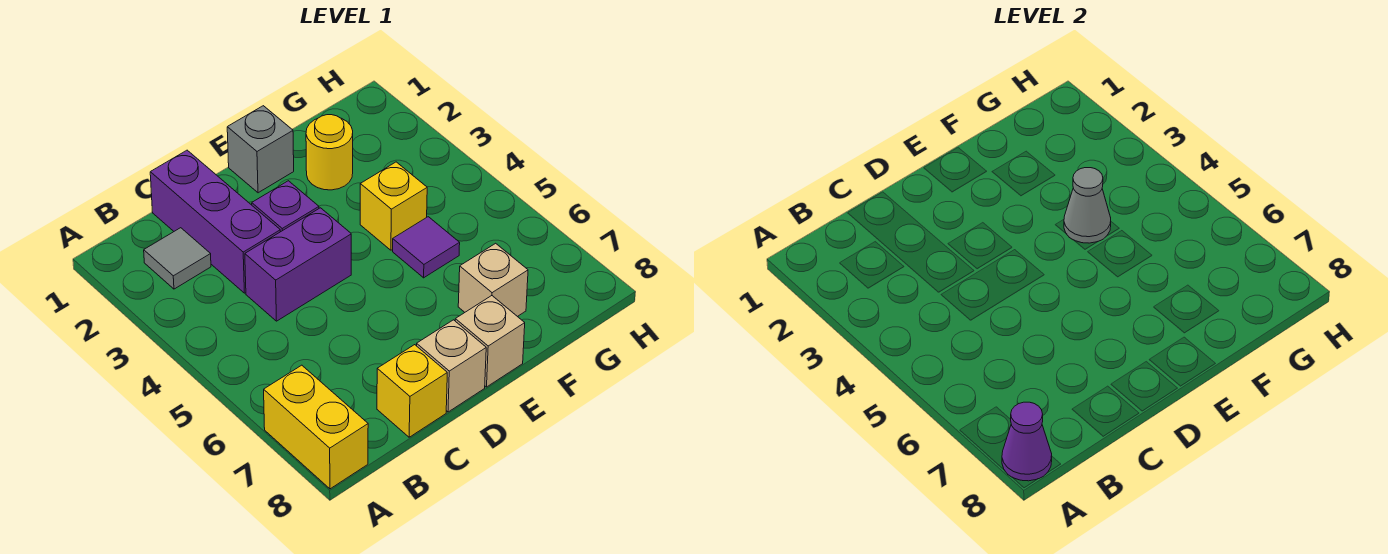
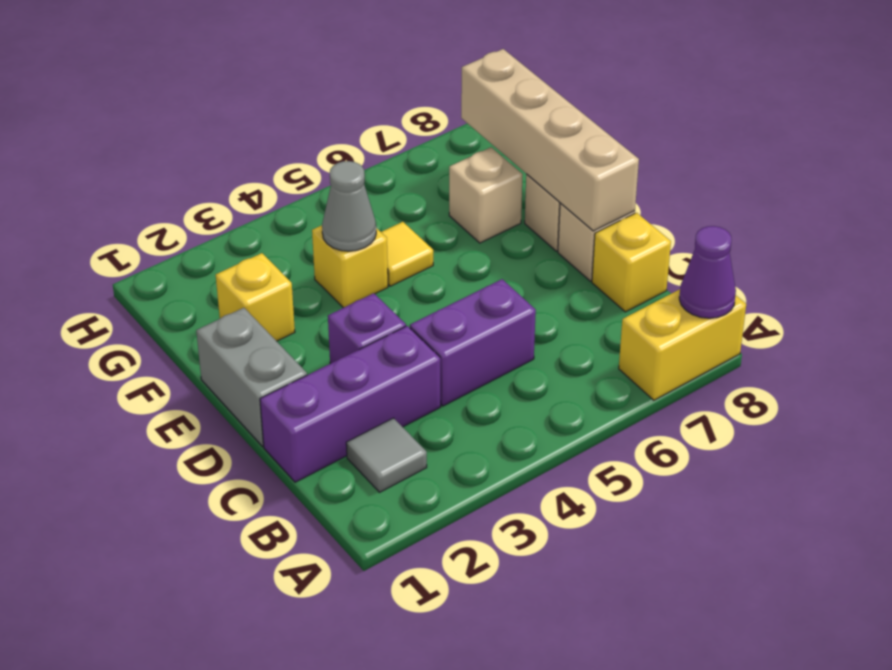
purple brick C4:D4 level 1 -> purple brick C4:C5 level 1
none -> tan brick D8:G8 level 2
grey brick E1 level 1 -> grey brick D1:E1 level 1
yellow round brick F2 level 1 -> yellow brick F2 level 1
purple tile F5 level 1 -> yellow tile F5 level 1

